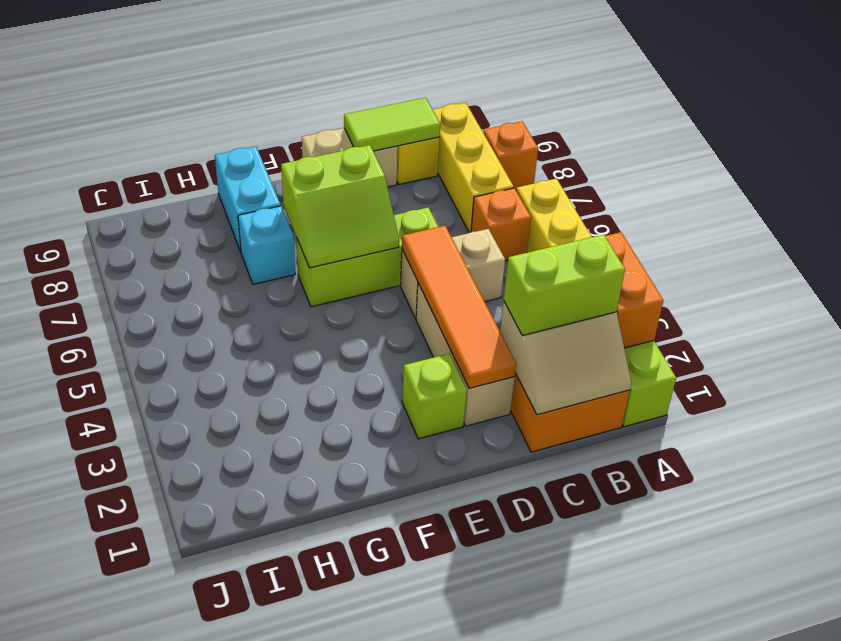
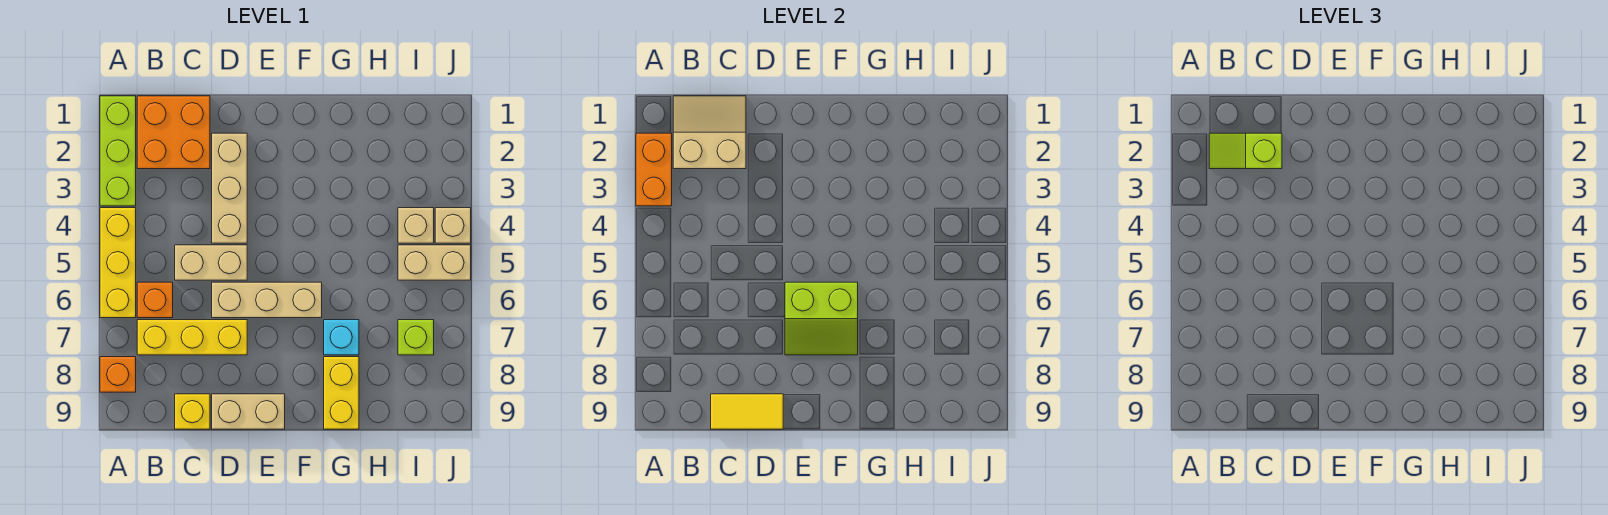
lime brick B2:C2 level 3 -> lime slope B2:C2 level 3 top C
yellow brick B7:B9 level 1 -> yellow brick B7:D7 level 1
lime tile C9:D9 level 2 -> yellow tile C9:D9 level 2
orange tile D2:D5 level 2 -> none
lime brick D6:F6 level 1 -> tan brick D6:F6 level 1
lime brick E2 level 1 -> lime brick I7 level 1
lime slope E6:F7 level 2 top 7 -> lime slope E6:F7 level 2 top 6
cyan brick G8:G9 level 1 -> yellow brick G8:G9 level 1
none -> tan brick I4 level 1
none -> tan brick I5:J5 level 1
none -> tan brick J4 level 1

